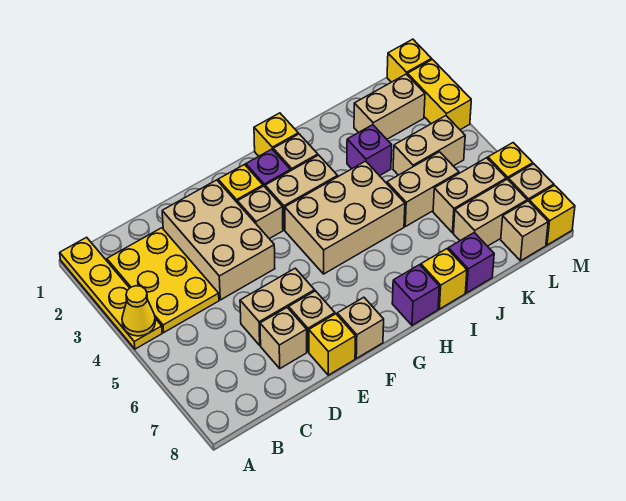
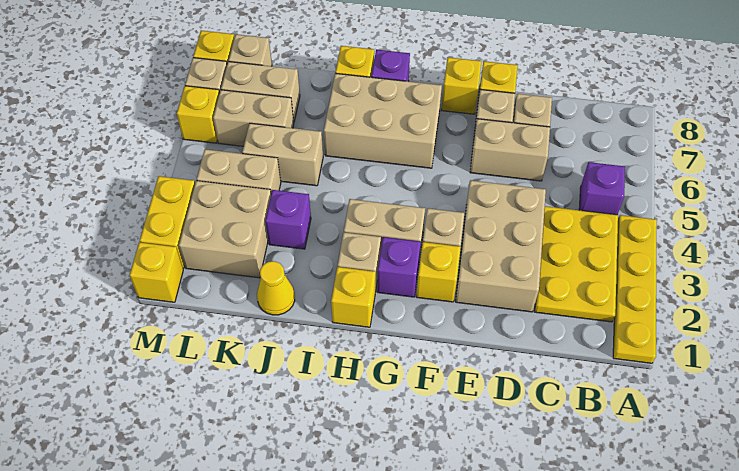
yellow cone A4 level 2 -> yellow cone J1 level 1
tan brick F8 level 1 -> yellow brick F8 level 1
tan brick G4:I5 level 1 -> tan brick G6:I7 level 1
purple brick J8 level 1 -> purple brick B5 level 1
tan brick K2:L2 level 1 -> tan brick K2:L3 level 1

